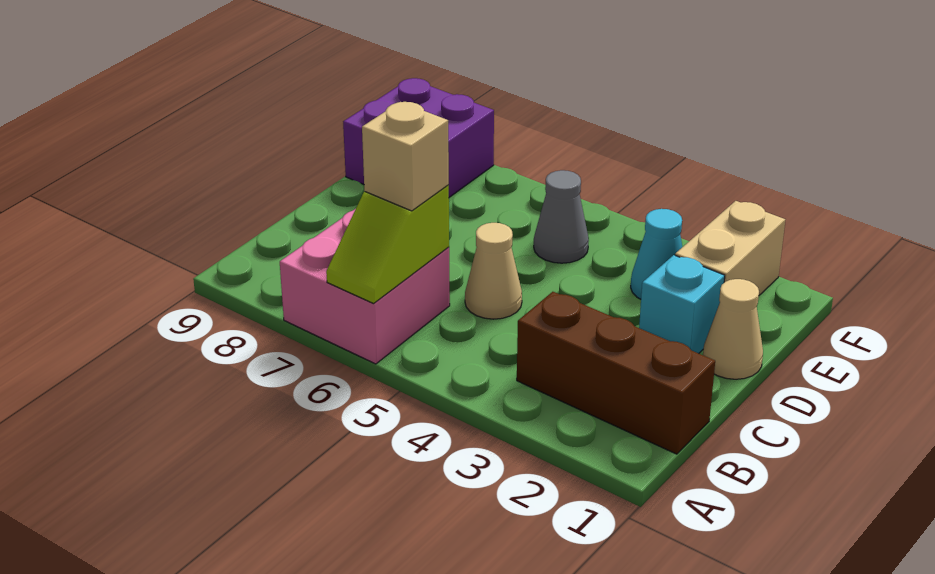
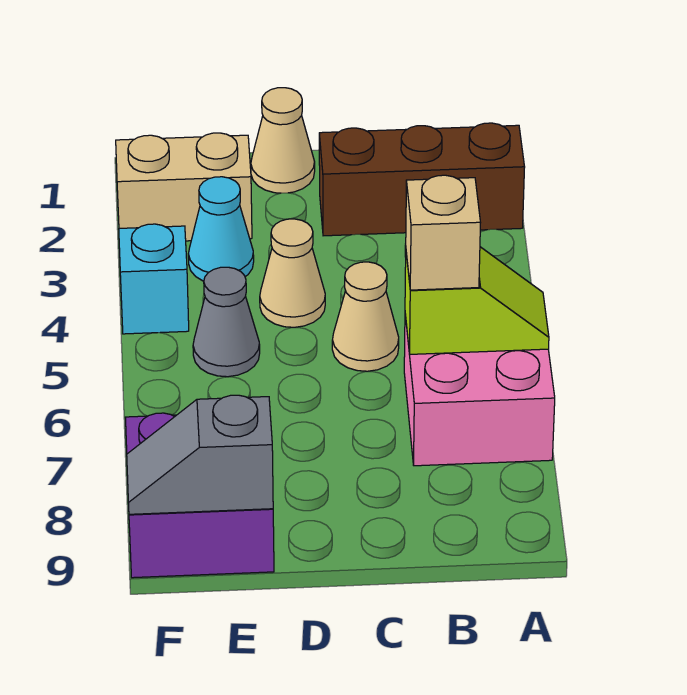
brown brick B1:B3 level 1 -> brown brick A2:C2 level 1
cyan brick D2 level 1 -> cyan brick F4 level 1
none -> tan cone D4 level 1
none -> grey slope E9:F9 level 2 top E

